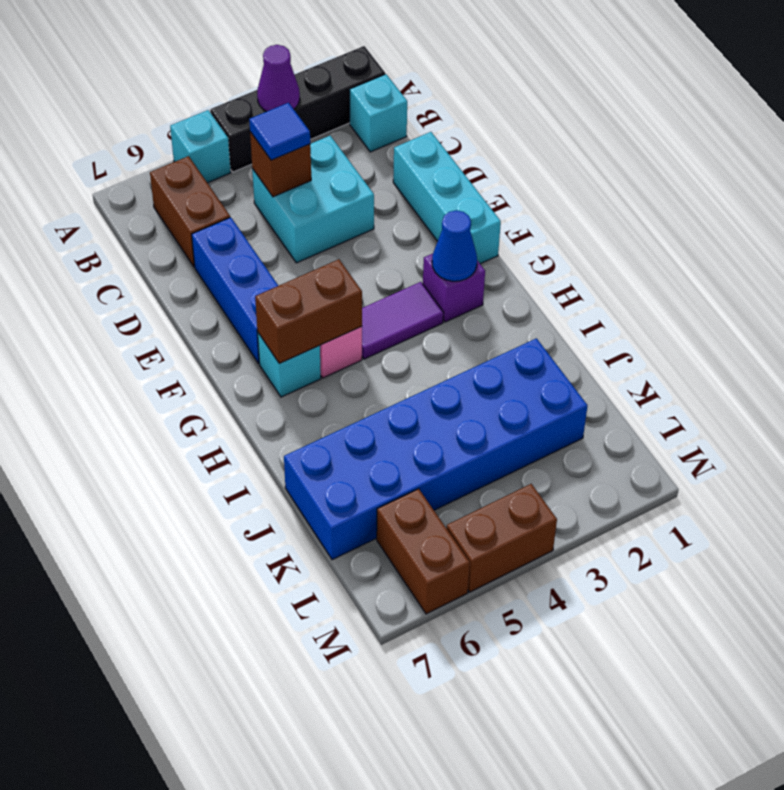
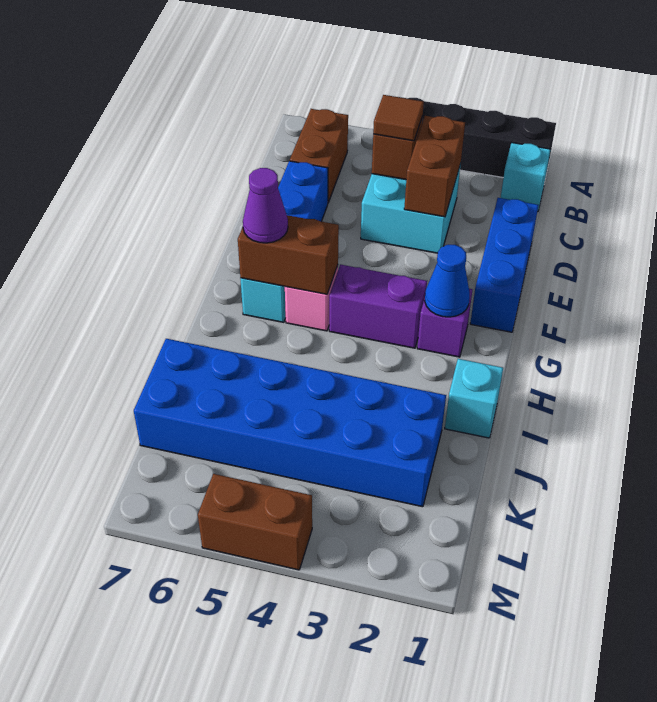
purple cone A3 level 2 -> purple cone G6 level 3
cyan brick A5 level 1 -> cyan brick I1 level 1
blue tile C4 level 3 -> brown tile C4 level 3
cyan brick D1:F1 level 1 -> blue brick D1:F1 level 1
purple tile G3:G4 level 1 -> purple brick G3:G4 level 1
brown brick L6:M6 level 1 -> brown brick C3:D3 level 2

